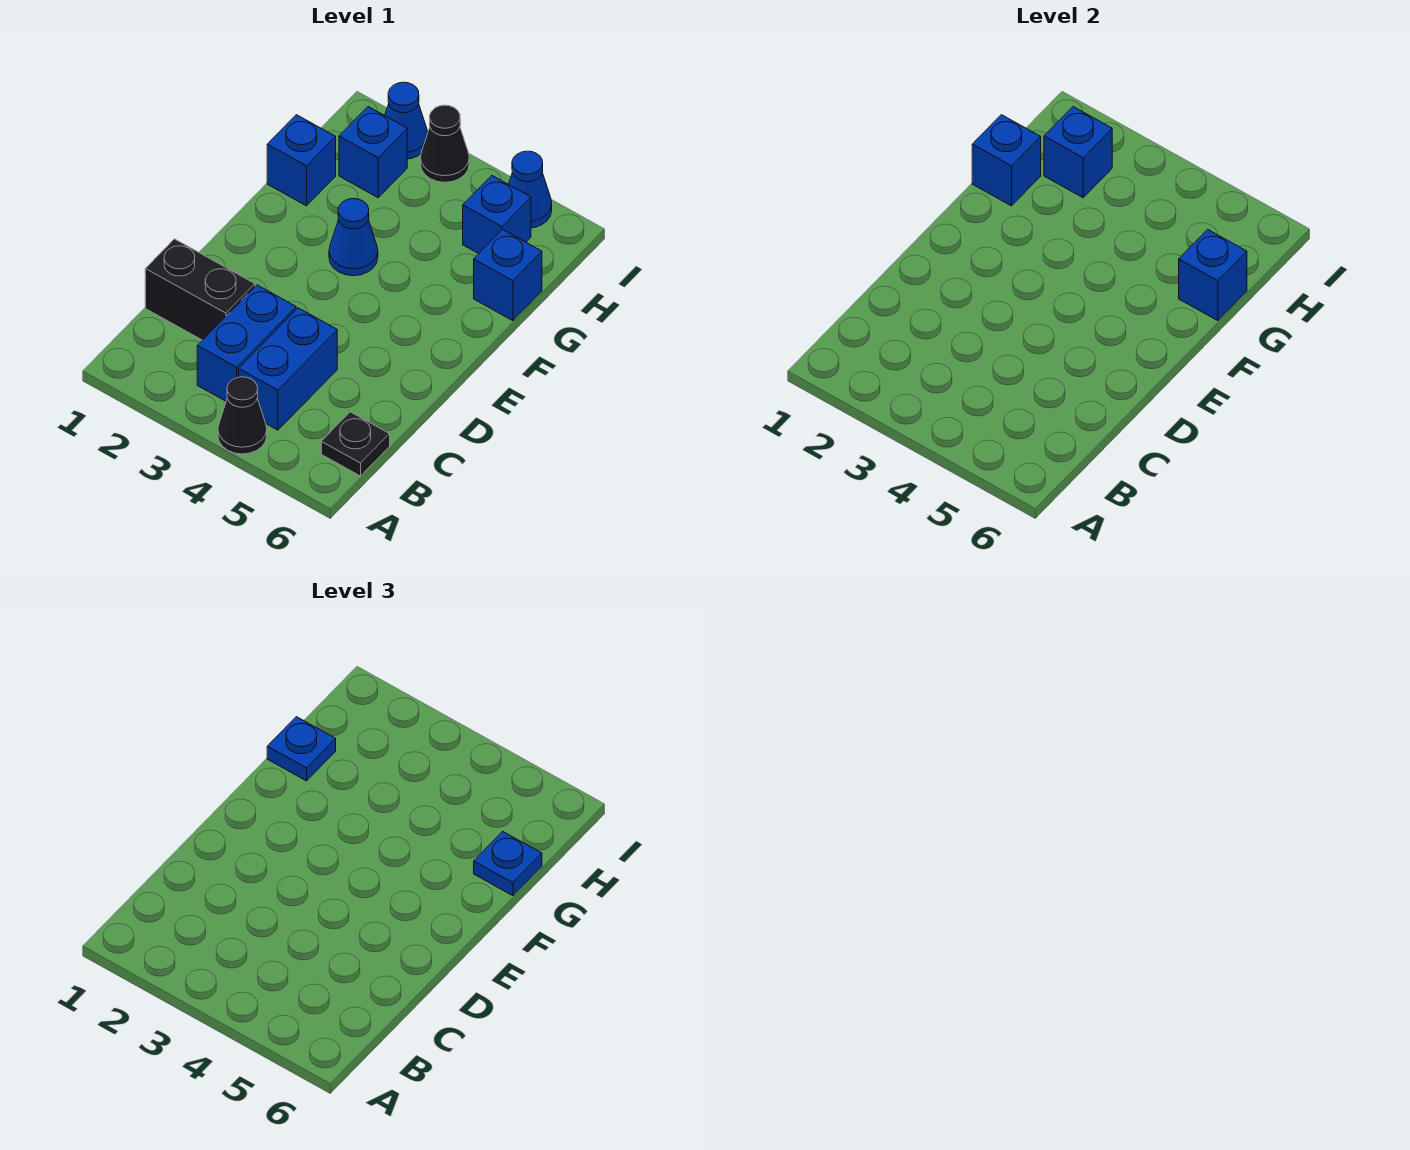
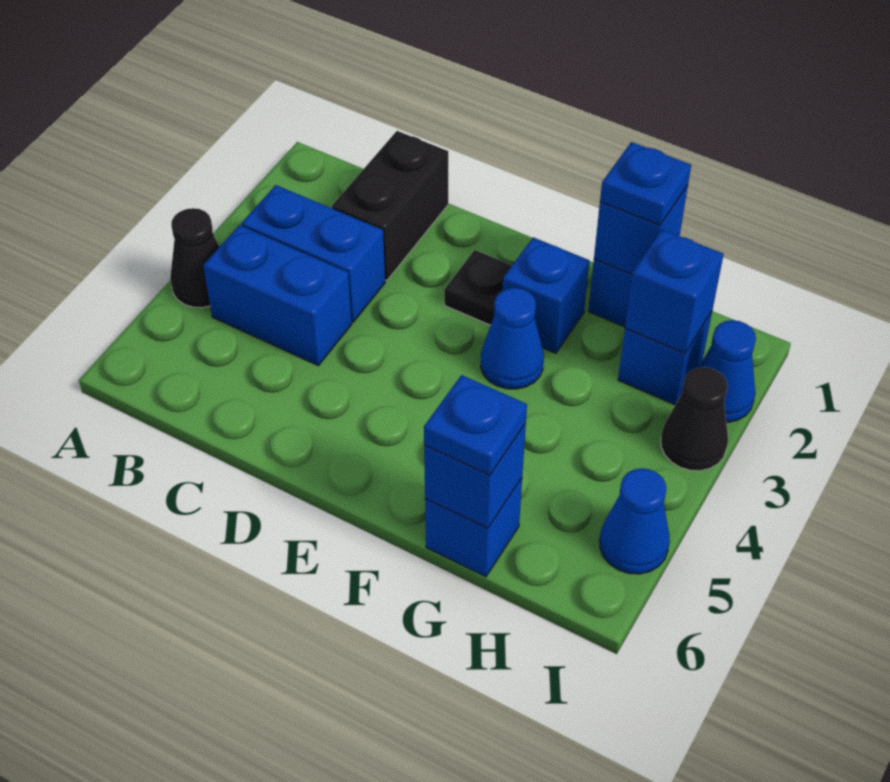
black plate B6 level 1 -> black plate E2 level 1
blue brick H5 level 1 -> blue brick F2 level 1

